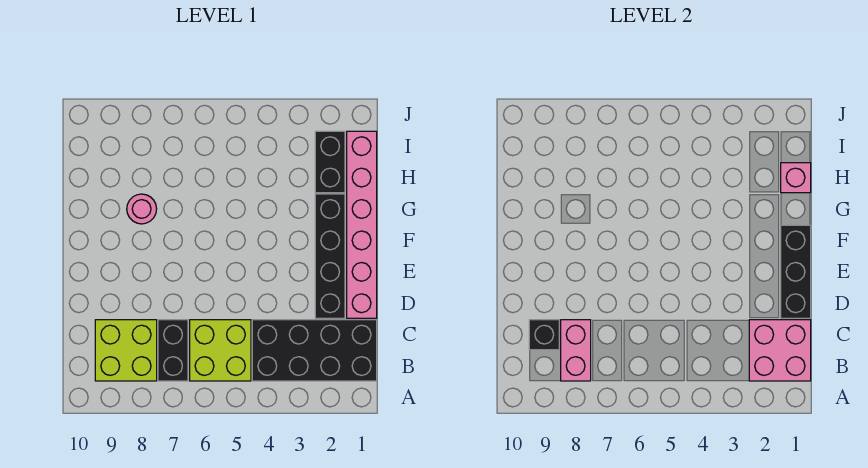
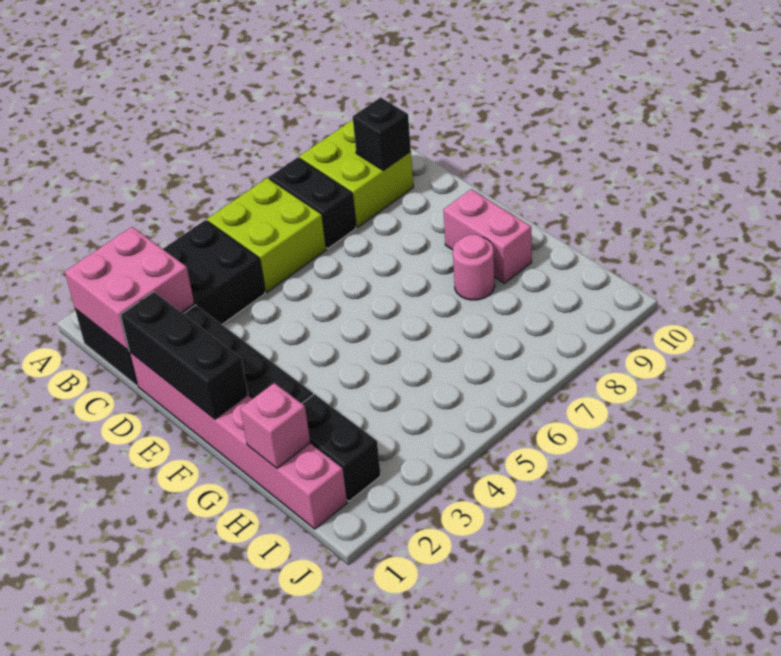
pink brick B8:C8 level 2 -> pink brick F9:G9 level 1

